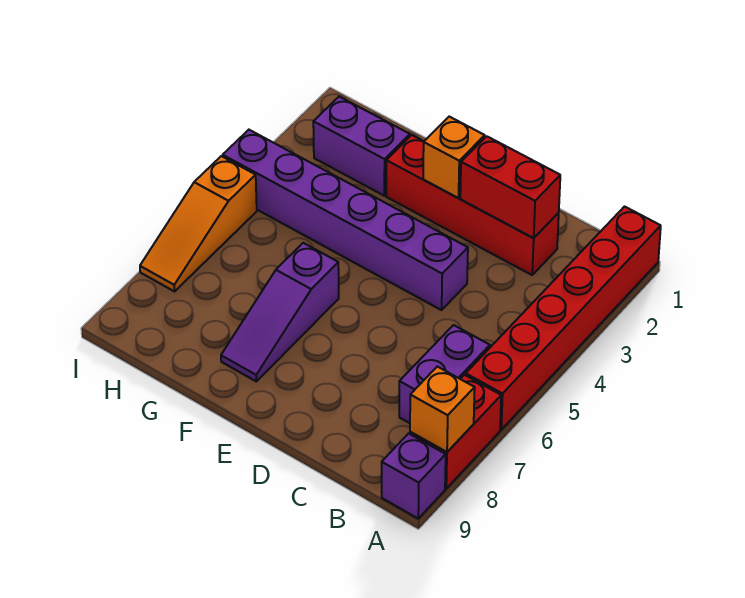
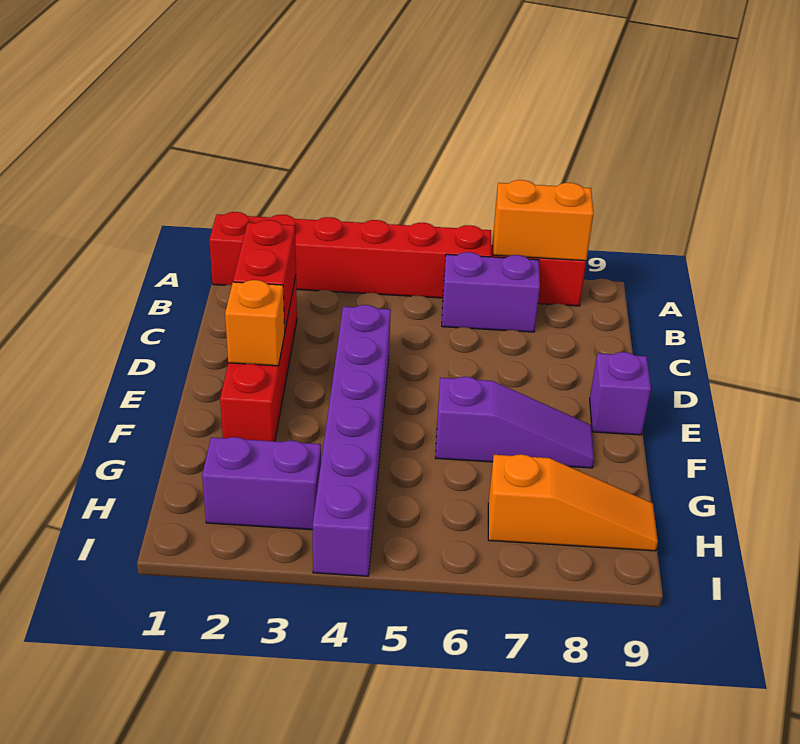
orange brick A8 level 2 -> orange brick A7:A8 level 2
purple brick A9 level 1 -> purple brick E9 level 1
purple brick G2:H2 level 1 -> purple brick H2:H3 level 1
orange slope I5:I7 level 1 top 5 -> orange slope H7:H9 level 1 top 7

